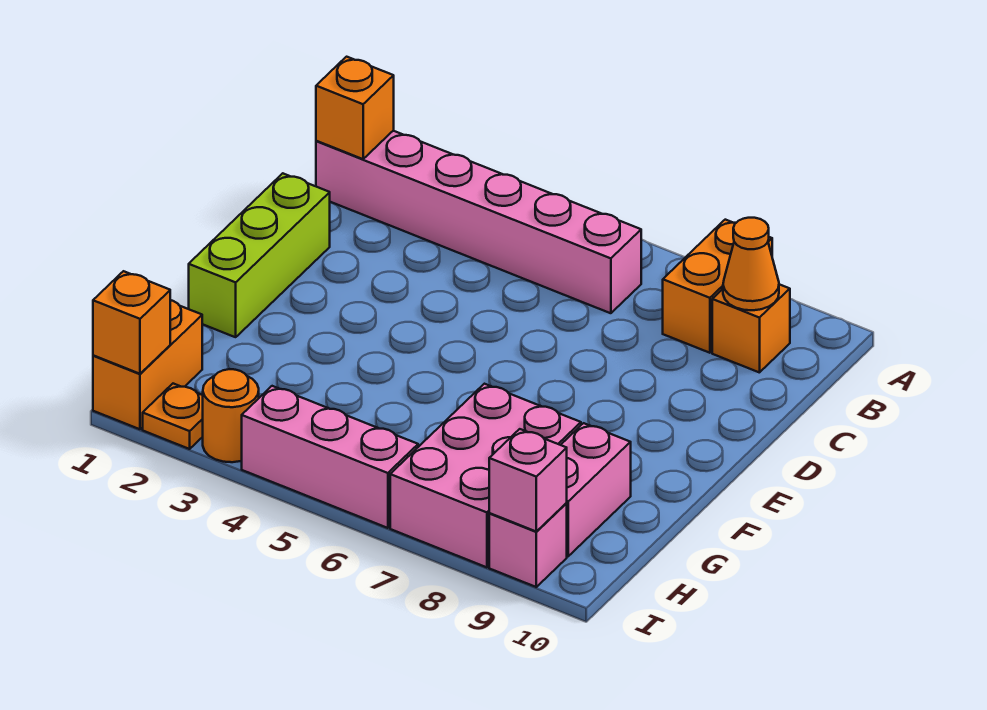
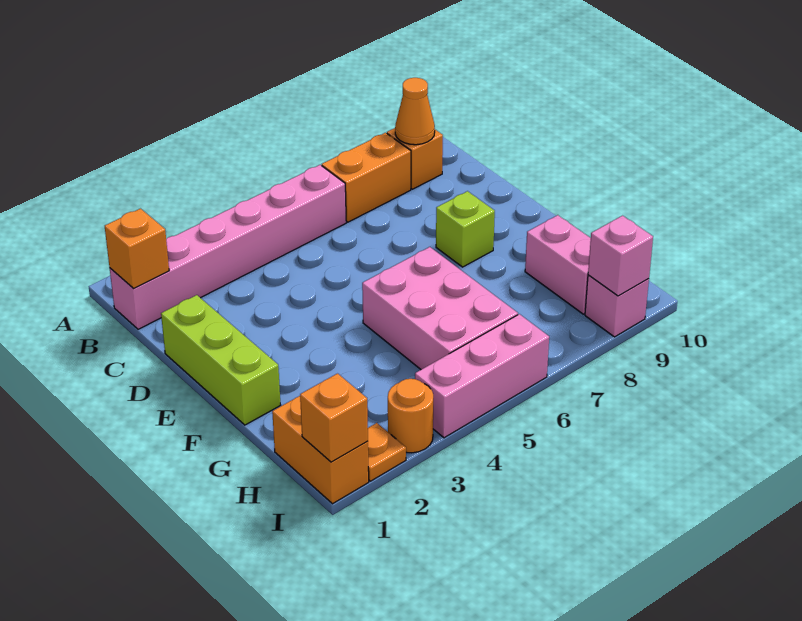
orange brick A8:B8 level 1 -> orange brick B7:B8 level 1
none -> lime brick E8 level 1
pink brick G7:I8 level 1 -> pink brick F5:H6 level 1

